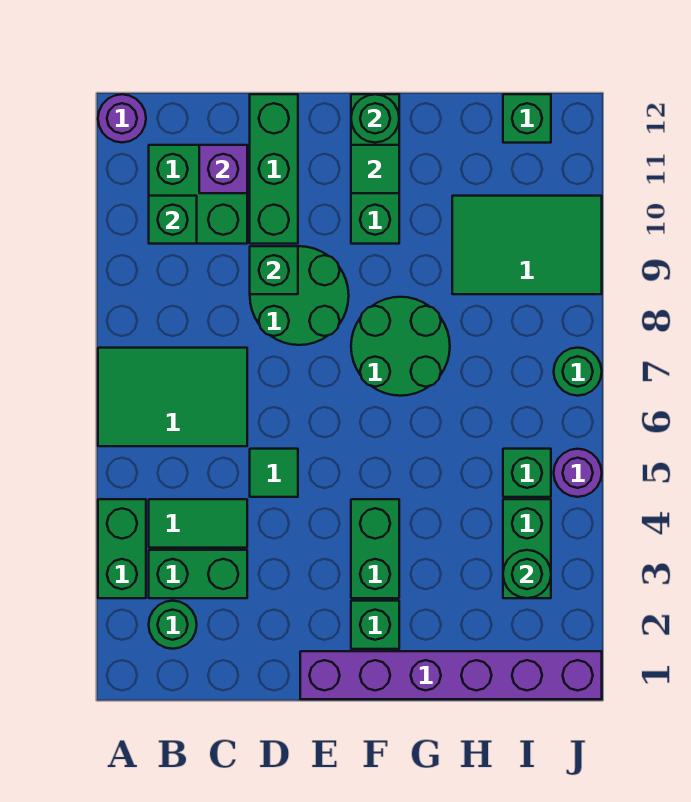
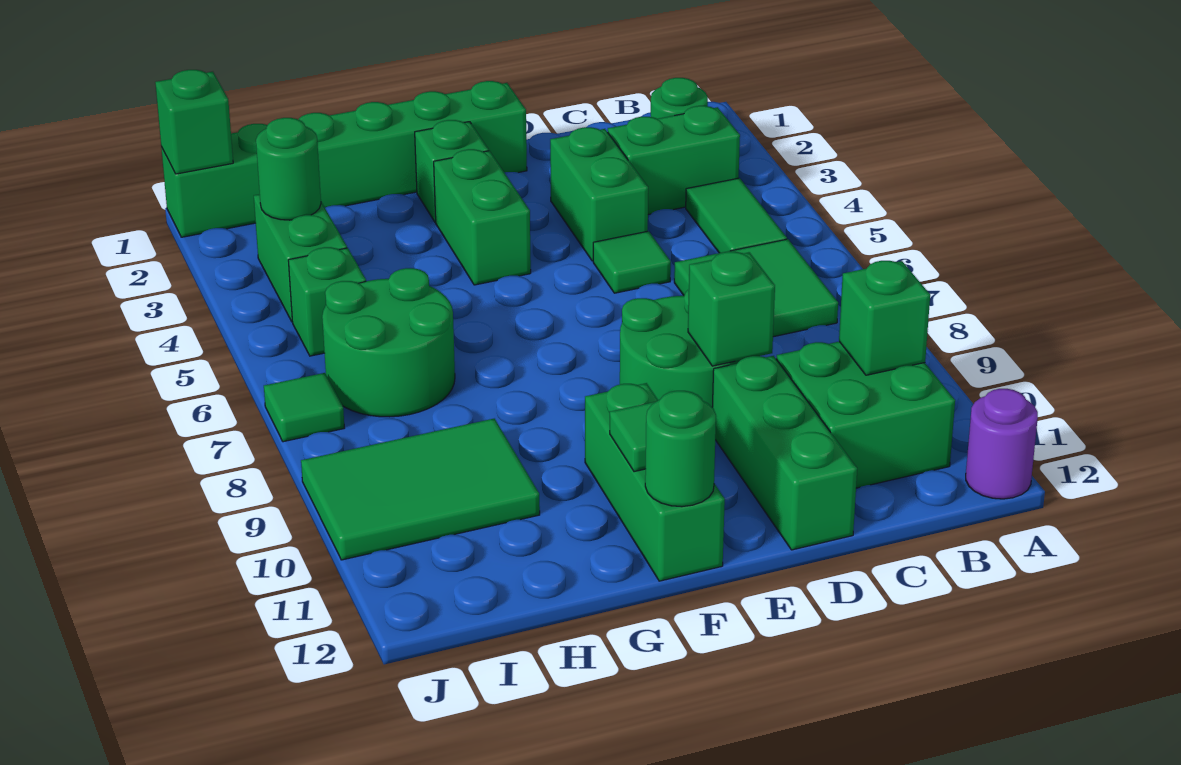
green brick A3:A4 level 1 -> green brick D3:D4 level 1
green tile A6:C7 level 1 -> green tile B6:C7 level 1
green tile B4:C4 level 1 -> green tile B4:B5 level 1
purple brick C11 level 2 -> none
purple brick E1:J1 level 1 -> green brick E1:J1 level 1
green round brick F7:G8 level 1 -> green round brick H6:I7 level 1
green brick I12 level 1 -> green brick J1 level 2
purple round brick J5 level 1 -> none
green round brick J7 level 1 -> green tile J7 level 1

